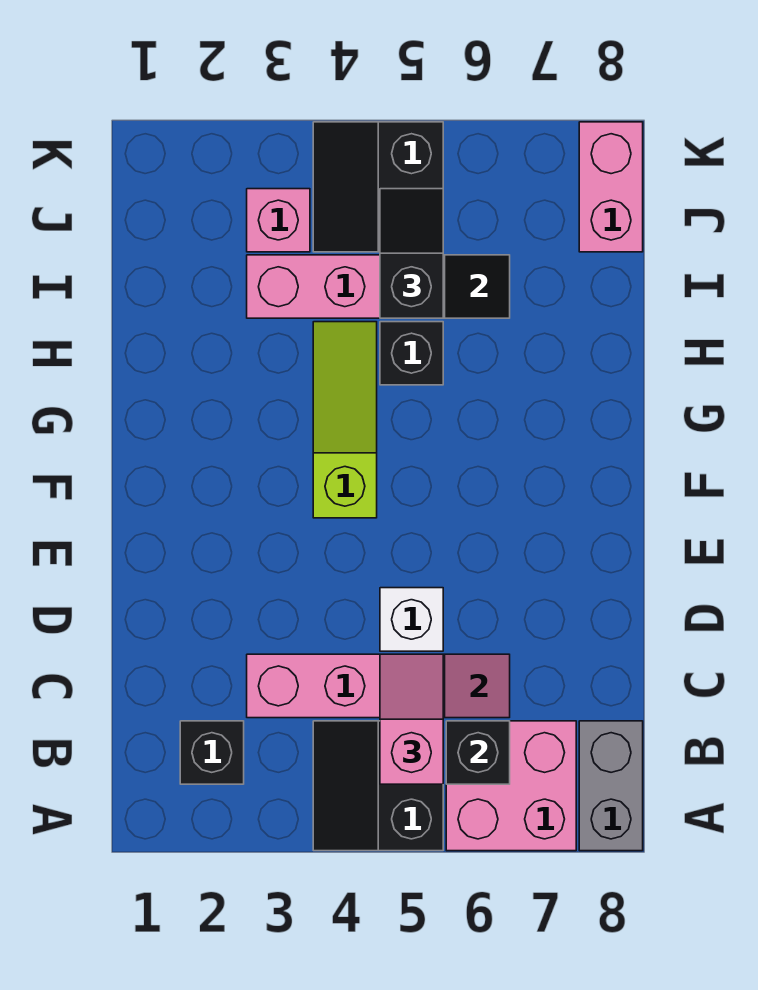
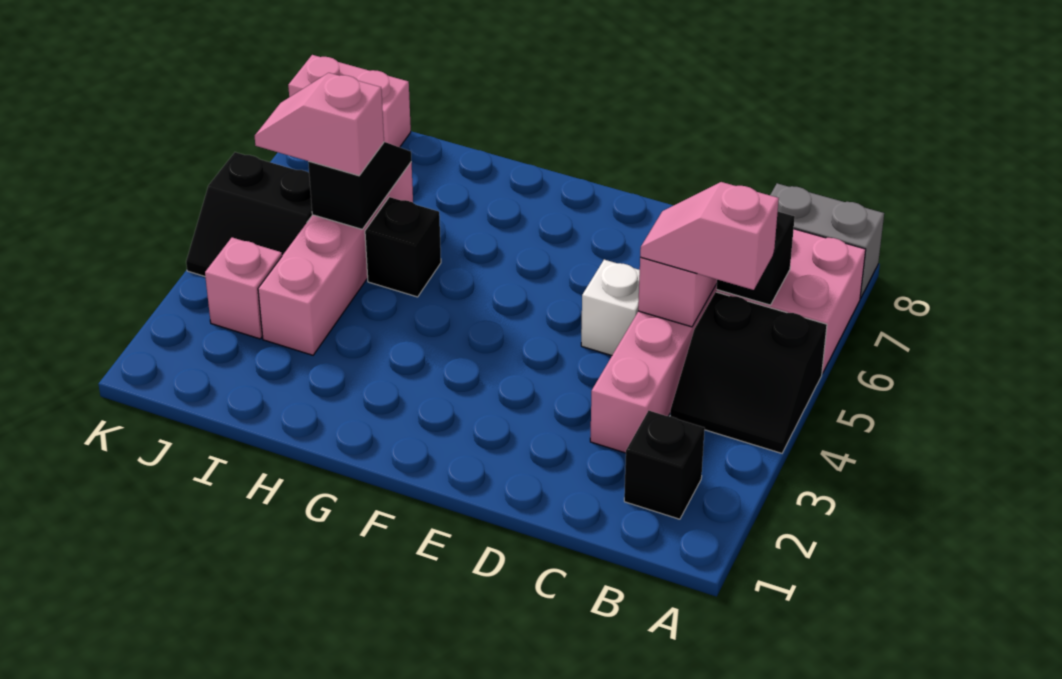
lime slope F4:H4 level 1 top F -> none
black slope I5:J5 level 3 top I -> pink slope I5:J5 level 3 top I

